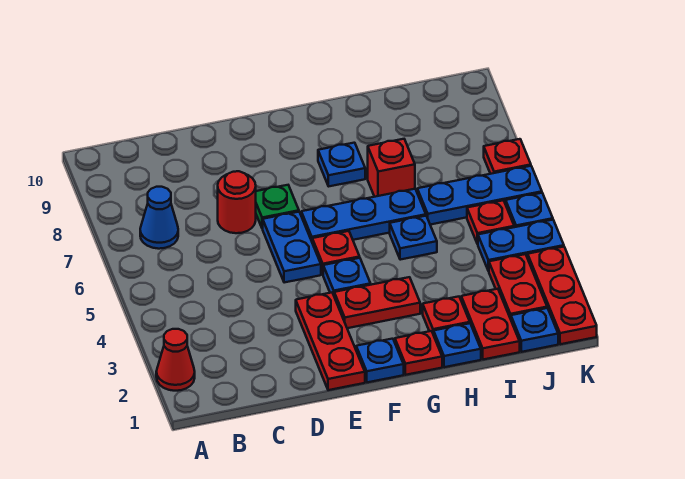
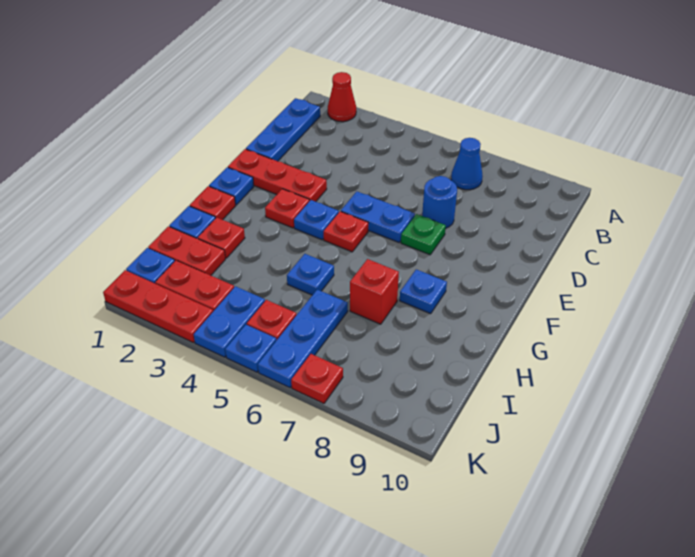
red round brick D7 level 1 -> blue round brick D7 level 1
red plate F3:G3 level 1 -> red plate F3 level 1
blue plate F6:H6 level 1 -> blue plate B1:D1 level 1

